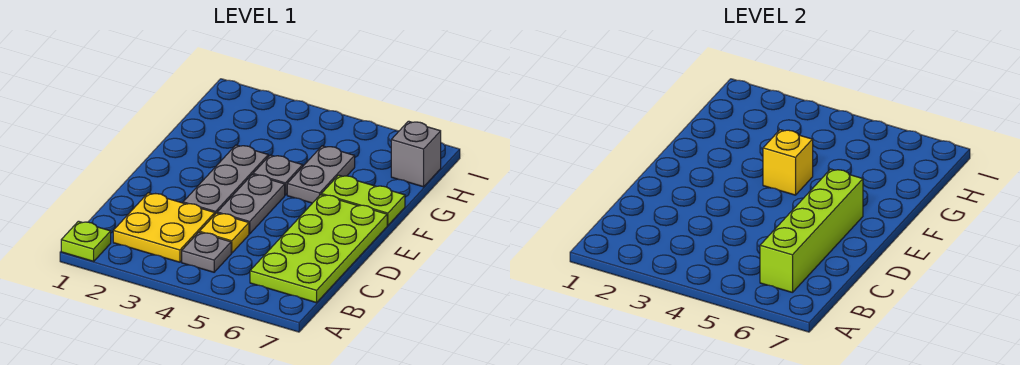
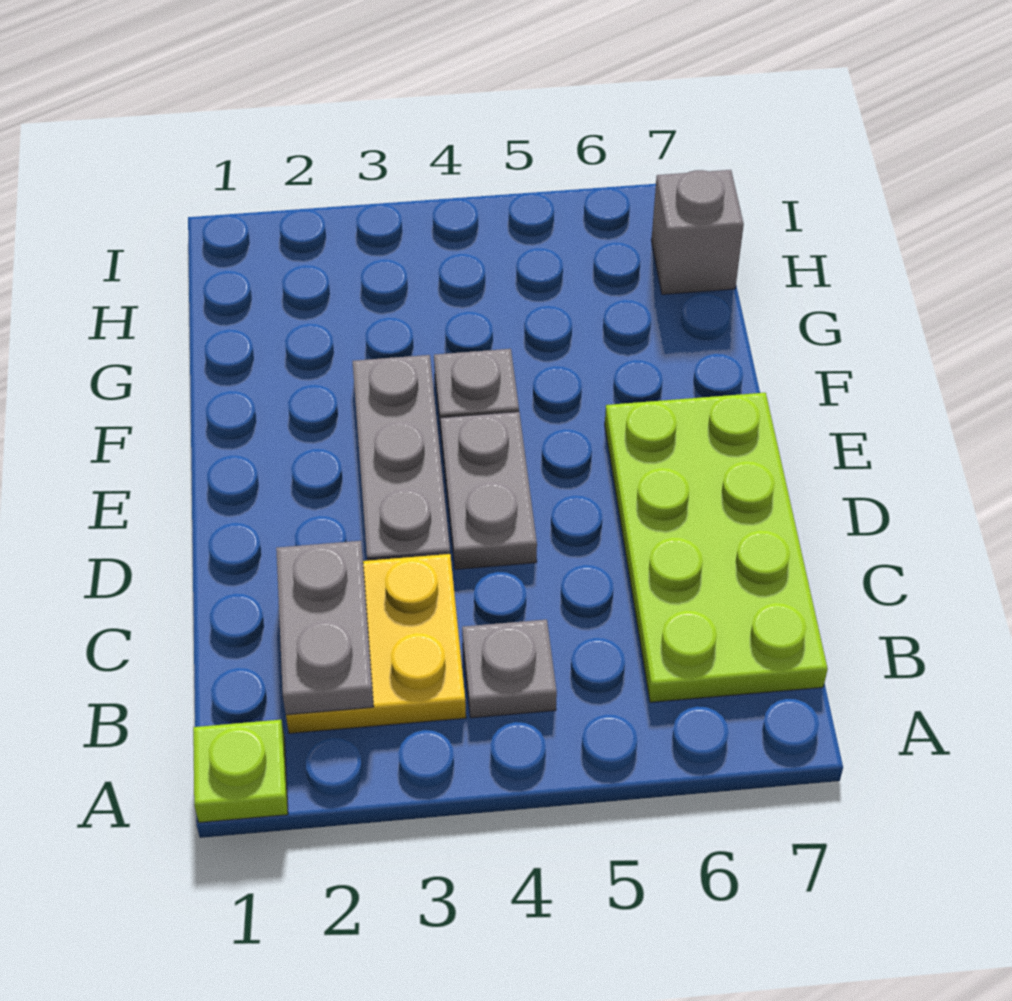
lime brick B6:E6 level 2 -> none
yellow plate C4 level 1 -> none
yellow brick F4 level 2 -> none
grey plate F5:G5 level 1 -> grey plate B2:C2 level 2
lime plate F6:F7 level 1 -> none

